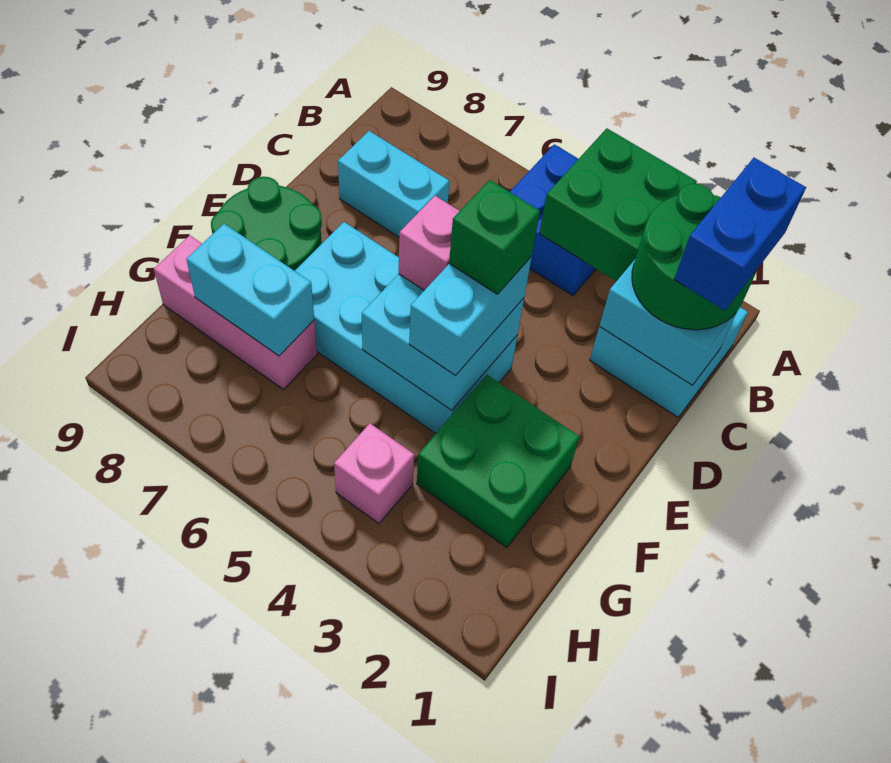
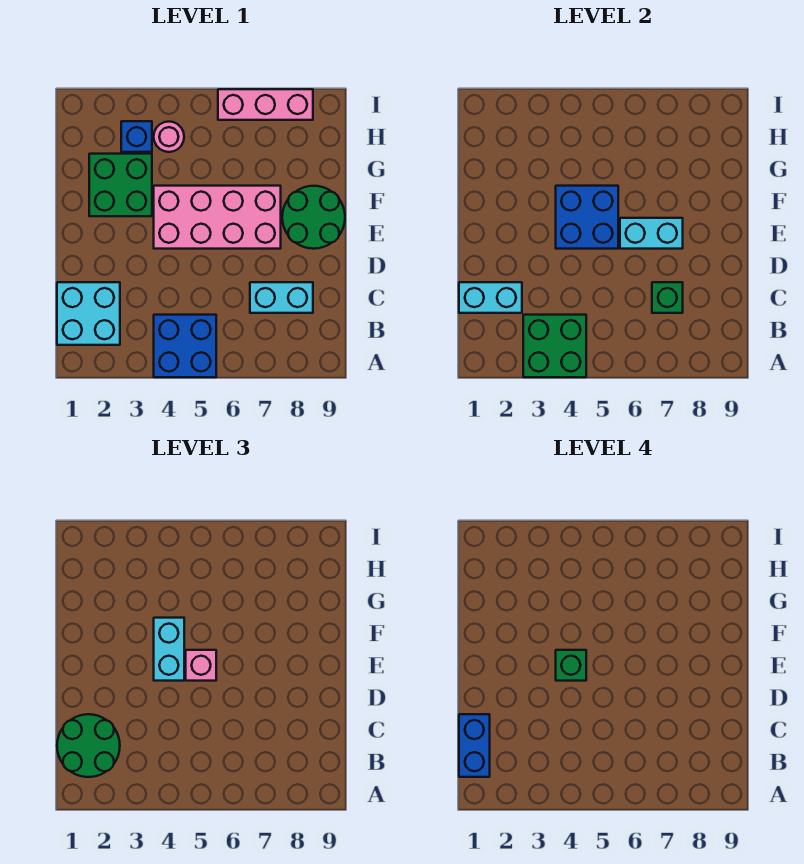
none -> green brick C7 level 2
cyan brick E4:F7 level 1 -> pink brick E4:F7 level 1
cyan brick E4:F5 level 2 -> blue brick E4:F5 level 2
pink brick G7:G9 level 1 -> pink brick I6:I8 level 1
cyan brick G7:G8 level 2 -> cyan brick E6:E7 level 2
none -> blue brick H3 level 1
pink brick H4 level 1 -> pink round brick H4 level 1

